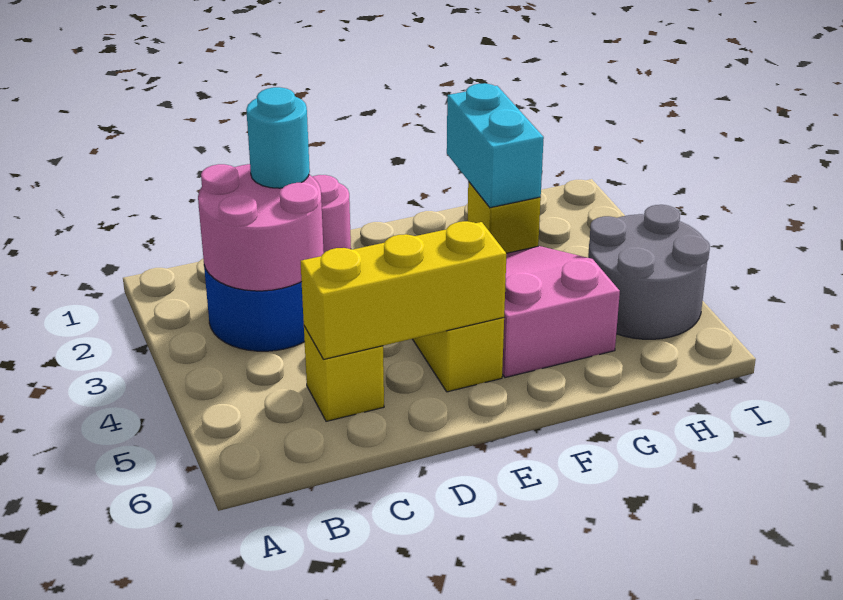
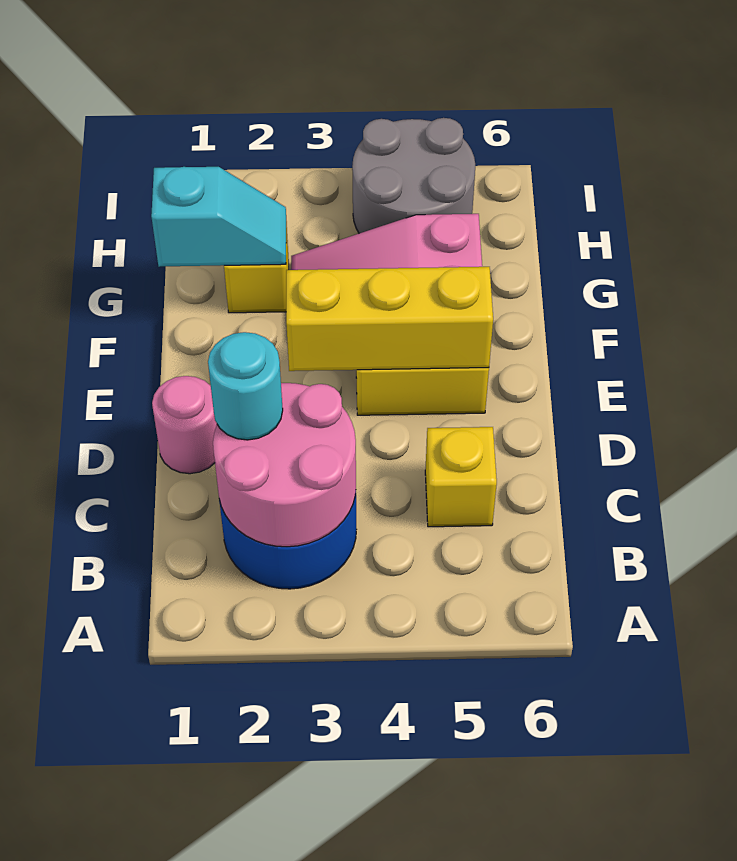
yellow brick C5:E5 level 2 -> yellow brick E3:E5 level 2
cyan brick G1:G2 level 2 -> cyan slope G1:G2 level 2 top 1

